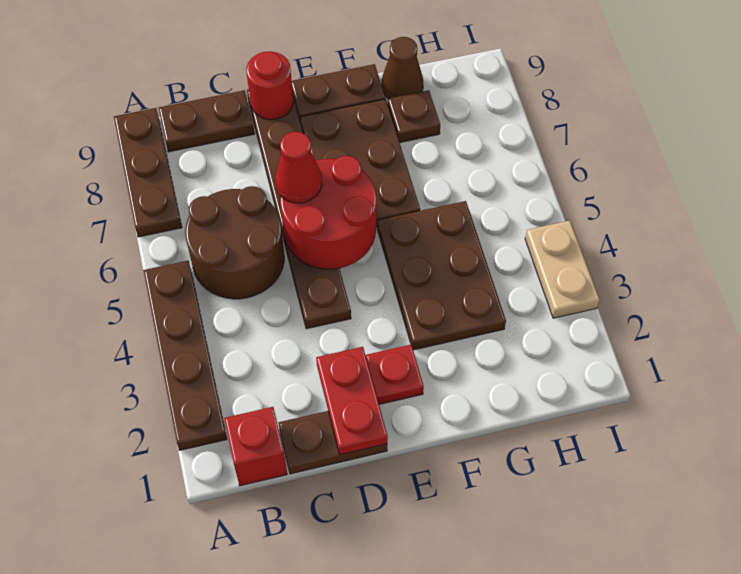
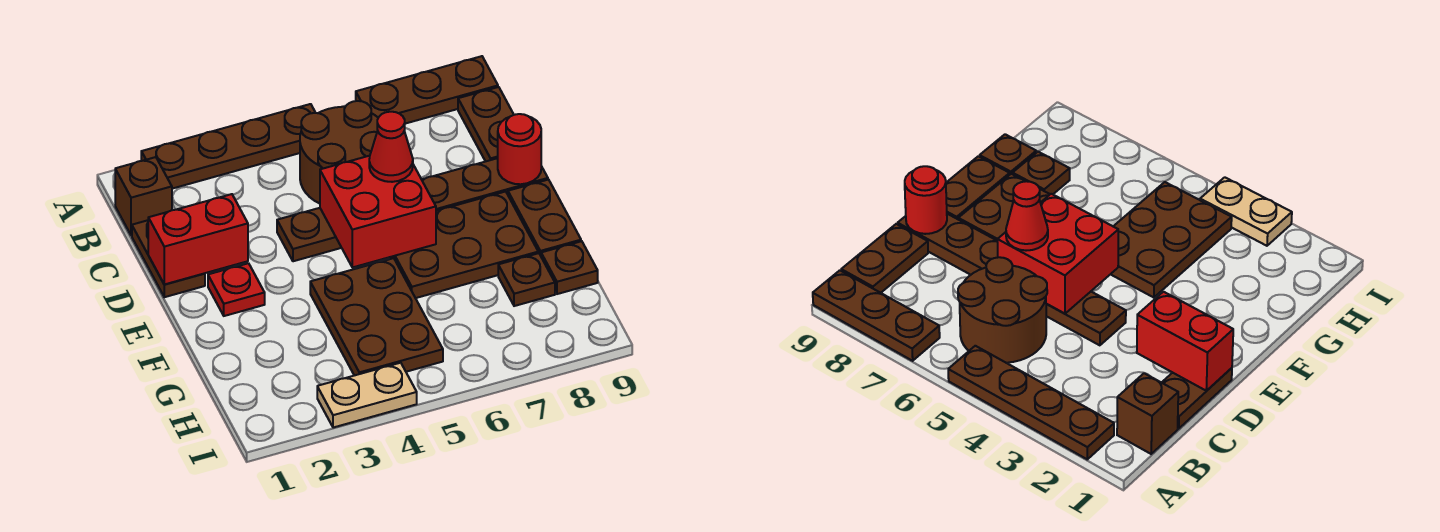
red brick B1 level 1 -> brown brick B1 level 1
red plate D1:D2 level 2 -> red brick D1:D2 level 2
red round brick D5:E6 level 2 -> red brick D5:E6 level 2
brown plate F3:G5 level 1 -> brown plate F4:H5 level 1
brown cone G9 level 1 -> brown plate G9 level 1

